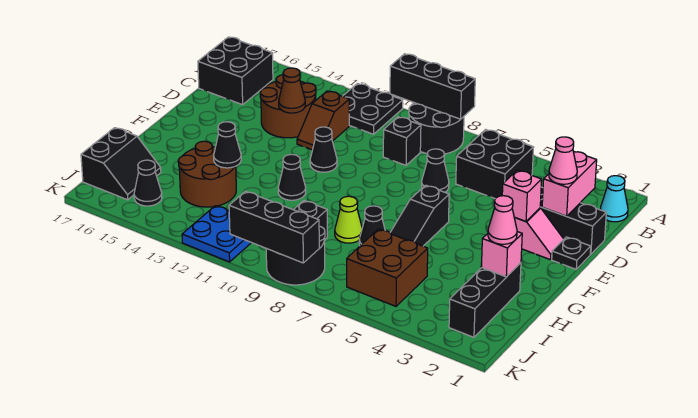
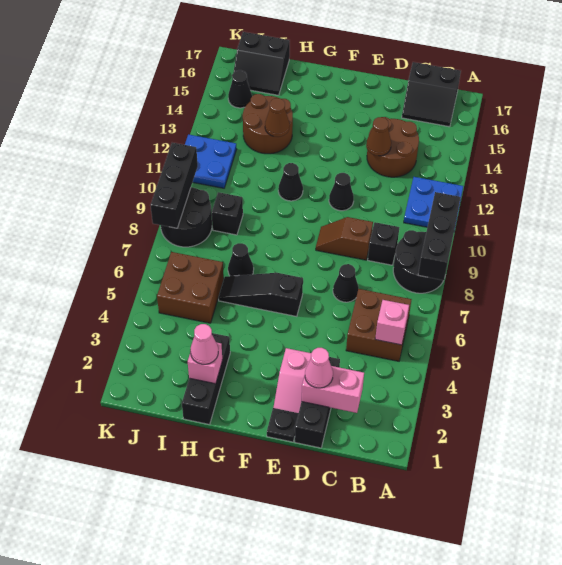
black plate A11:B12 level 1 -> blue plate A11:B12 level 1
cyan cone B1 level 1 -> none
black brick B5:C6 level 1 -> brown brick B5:C6 level 1
black brick B16:C17 level 1 -> black slope B16:C17 level 1 top 17
brown slope C12:D12 level 1 top C -> brown slope D9:E9 level 1 top D
pink brick E3 level 2 -> pink brick B5 level 2
black brick H2:J2 level 1 -> black brick H1:H3 level 1
lime cone H8 level 1 -> none
black cone H13 level 2 -> brown cone H13 level 2

